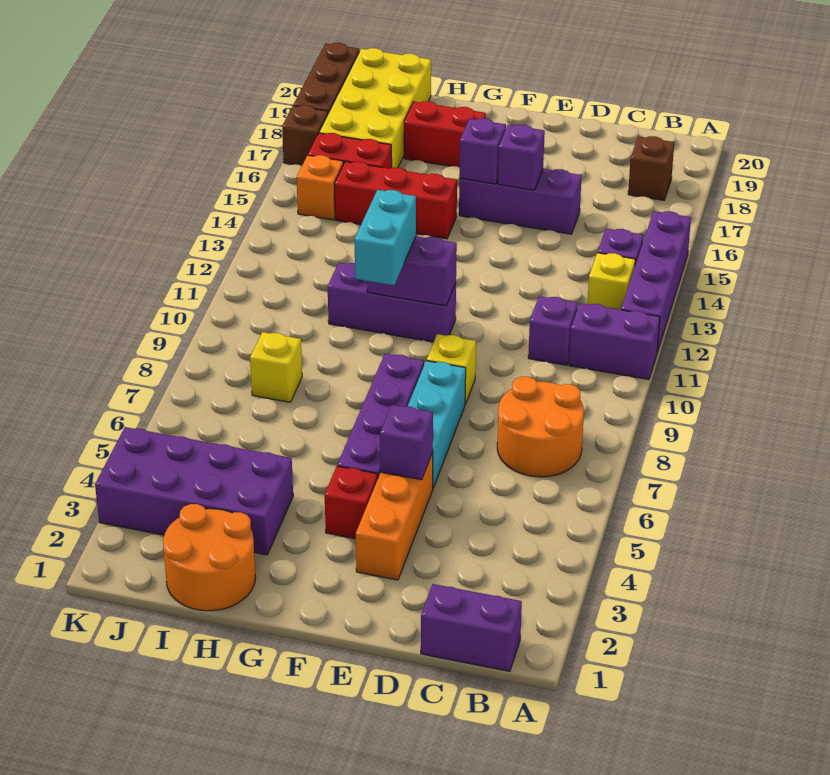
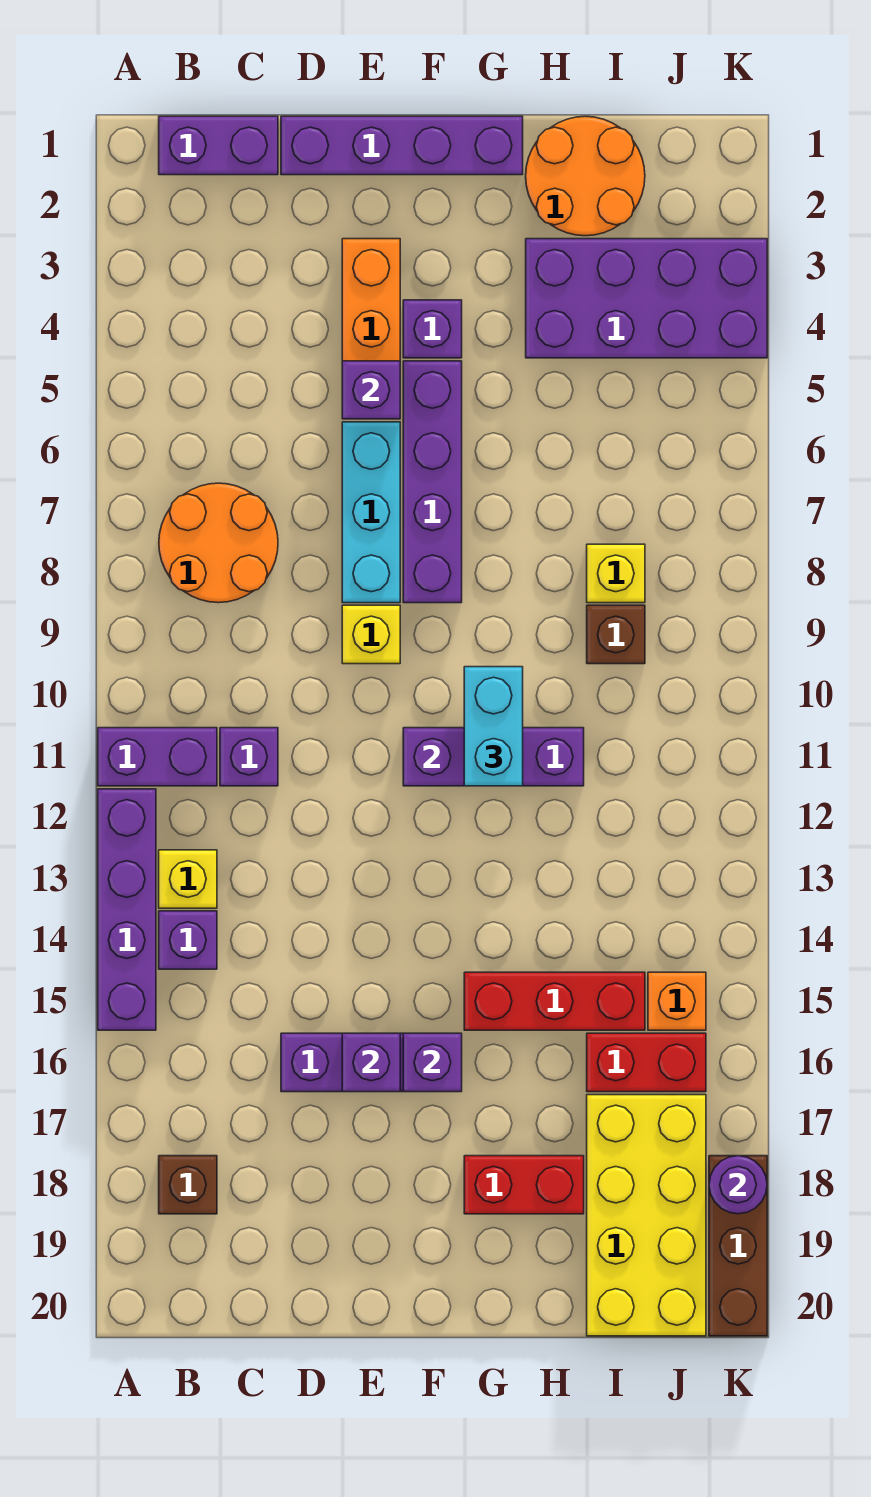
none -> purple brick D1:G1 level 1
red brick F4 level 1 -> purple brick F4 level 1
brown brick K17 level 1 -> brown brick I9 level 1
none -> purple round brick K18 level 2

